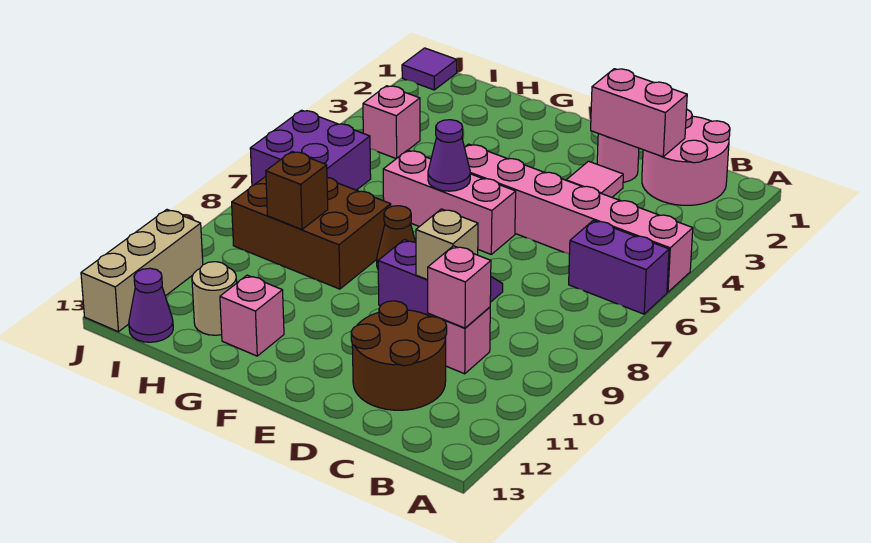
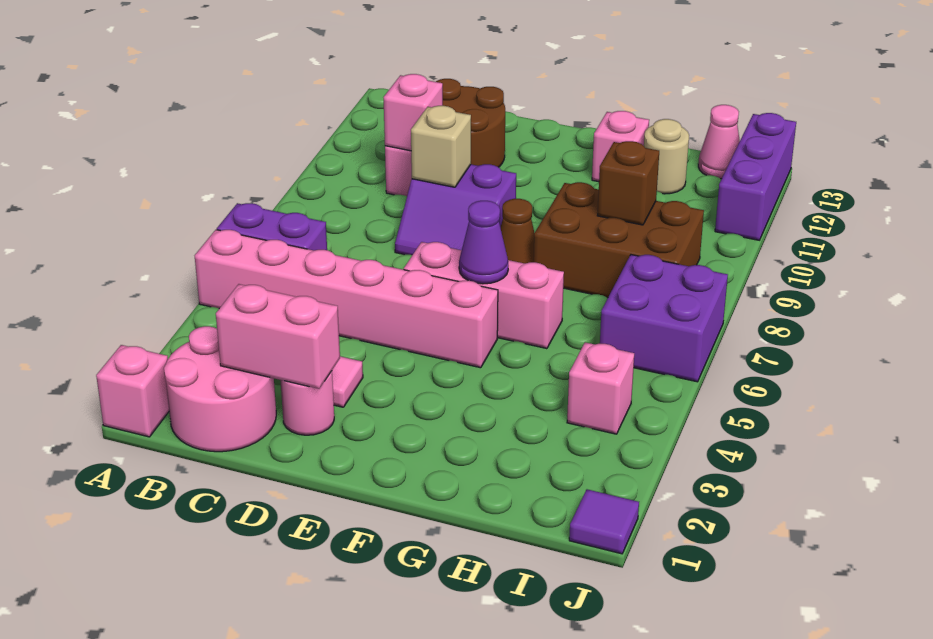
none -> pink brick A1 level 1
purple cone I13 level 1 -> pink cone I13 level 1
tan brick J11:J13 level 1 -> purple brick J11:J13 level 1

